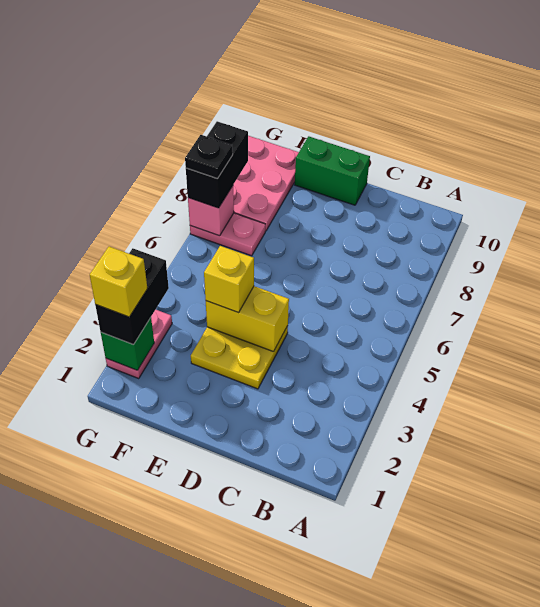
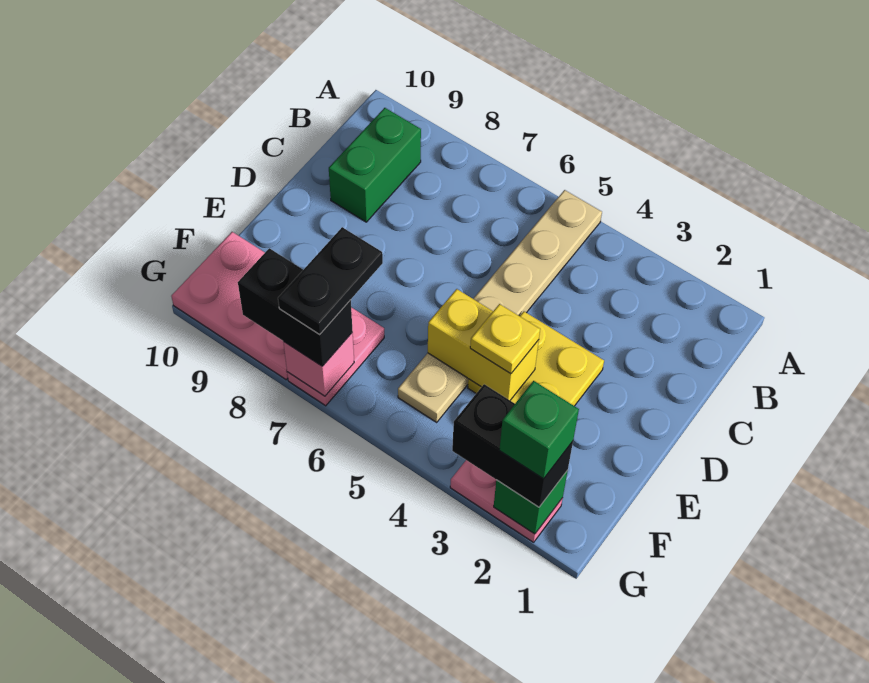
none -> tan plate A5:F5 level 1
yellow brick D4:E4 level 2 -> yellow brick E4:E5 level 2
green brick D10:E10 level 1 -> green brick B9:C9 level 1
yellow brick E4 level 3 -> yellow plate E4 level 3
yellow brick G2 level 4 -> green brick G2 level 4
black plate G7 level 4 -> black plate F7:G7 level 4

